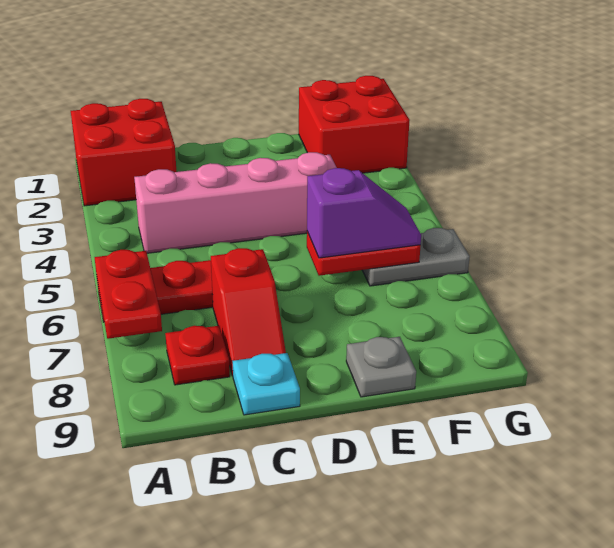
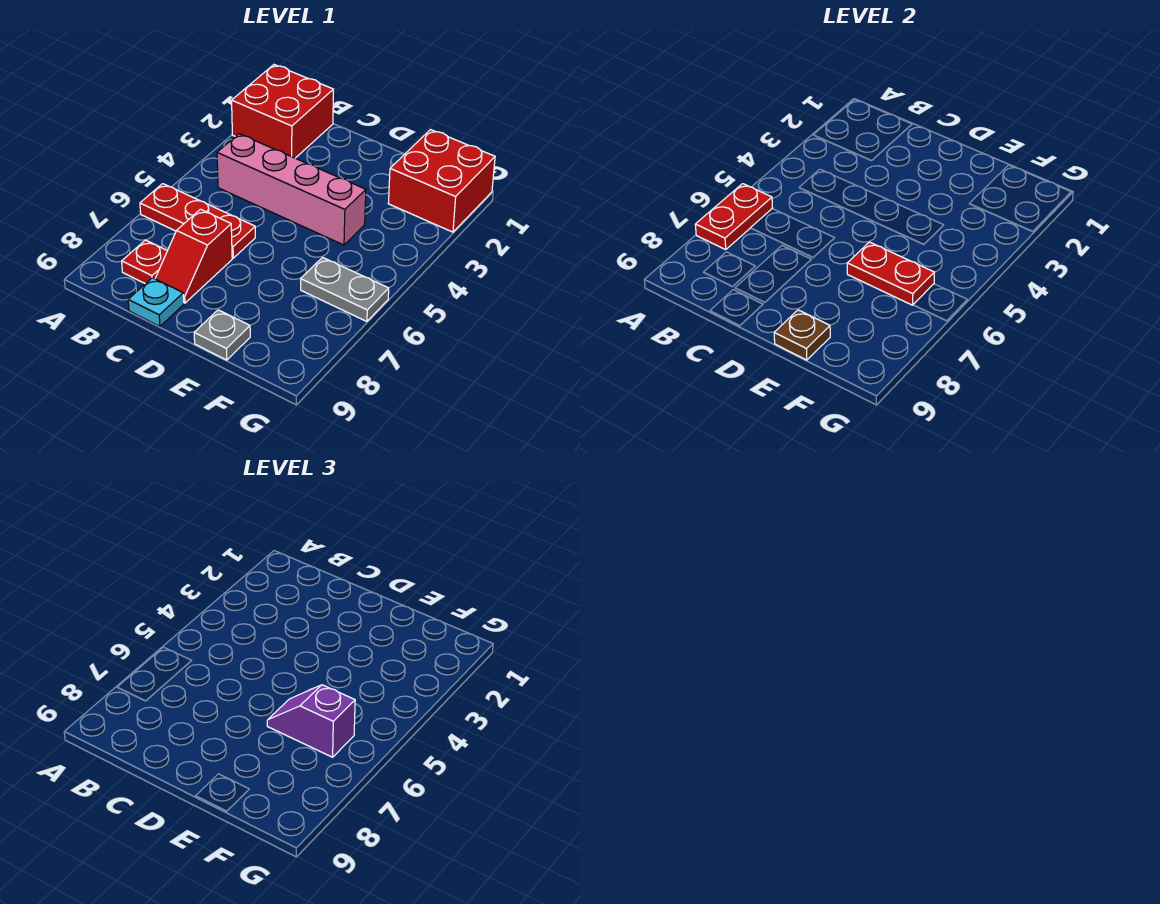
purple slope E6:F6 level 3 top E -> purple slope E6:F6 level 3 top F
none -> brown plate E9 level 2

